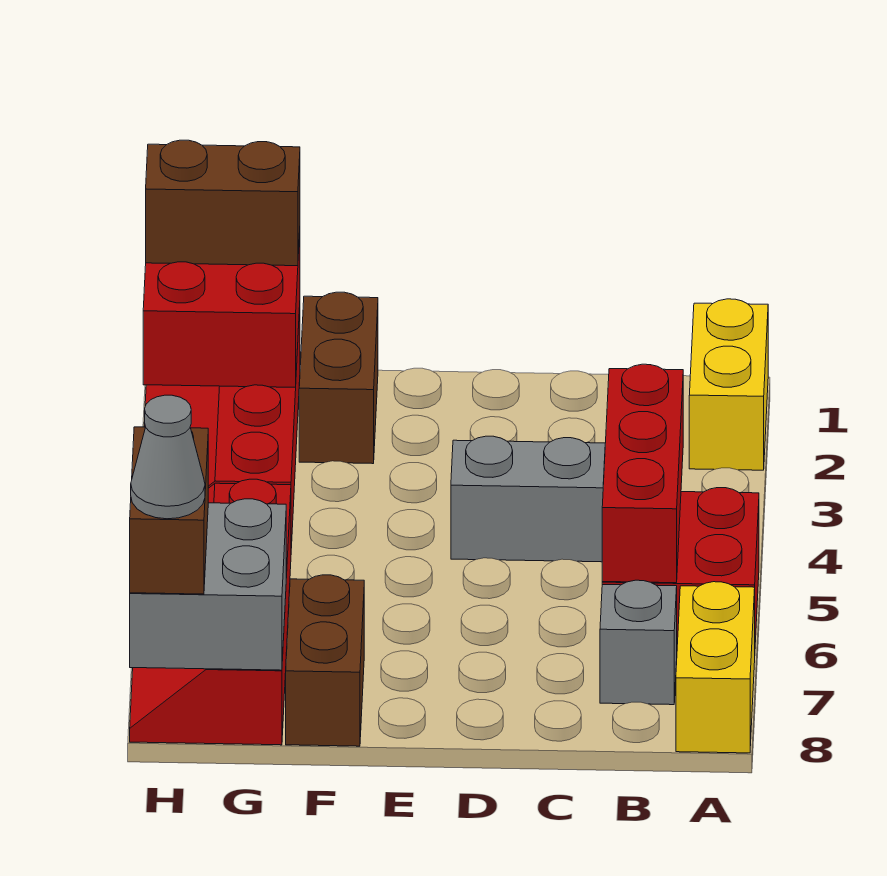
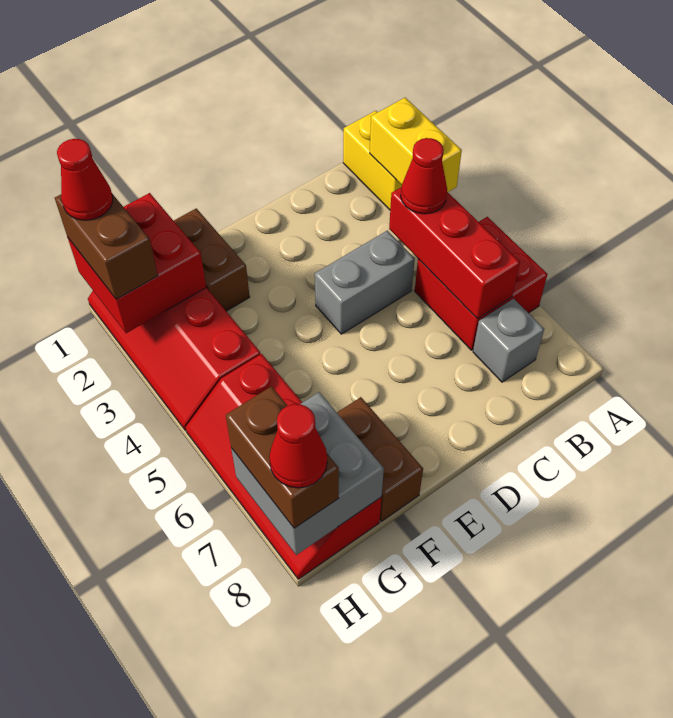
yellow brick A7:A8 level 1 -> yellow brick A2:A3 level 2
none -> red cone B4 level 3
brown brick G1:H1 level 3 -> brown brick H1:H2 level 3
none -> red cone H1 level 4
grey cone H8 level 4 -> red cone H8 level 4

